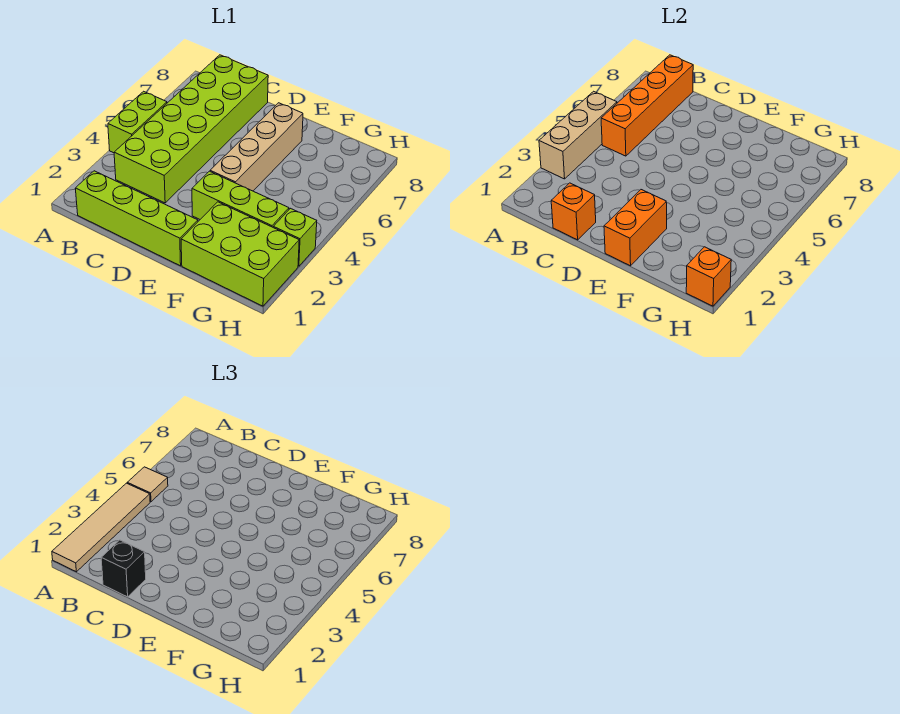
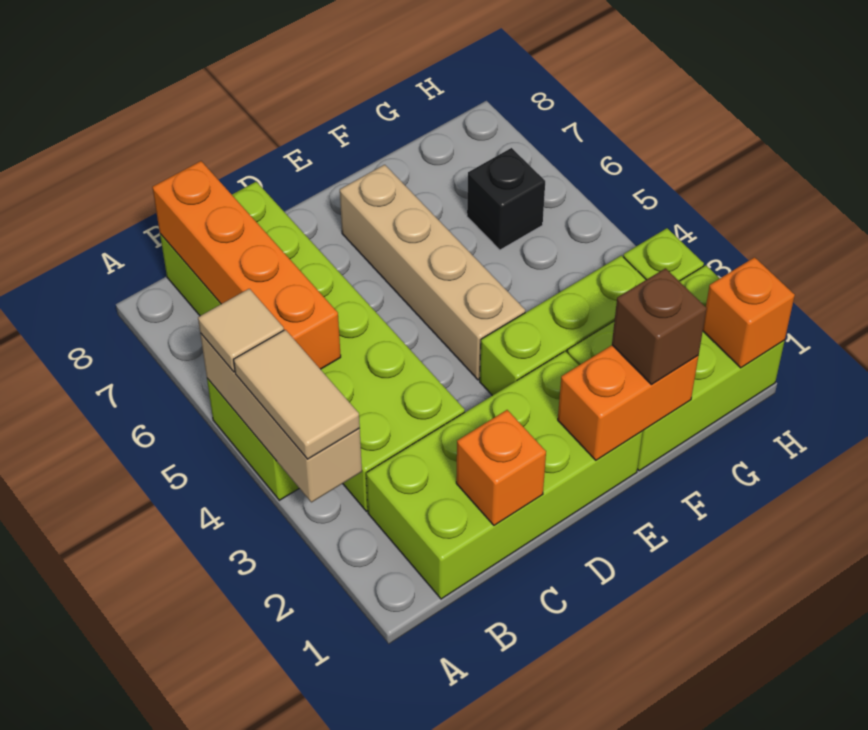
tan tile A1:A4 level 3 -> tan tile A3:A4 level 3
lime brick B1:E1 level 1 -> lime brick B1:E2 level 1
black brick C1 level 3 -> black brick G6 level 1
orange brick E1:E2 level 2 -> orange brick E1:F1 level 2
none -> brown brick F1 level 3

